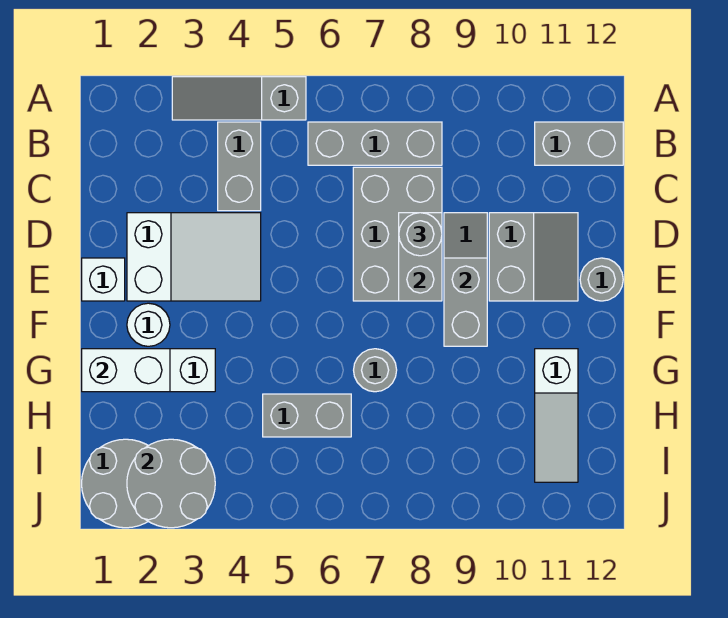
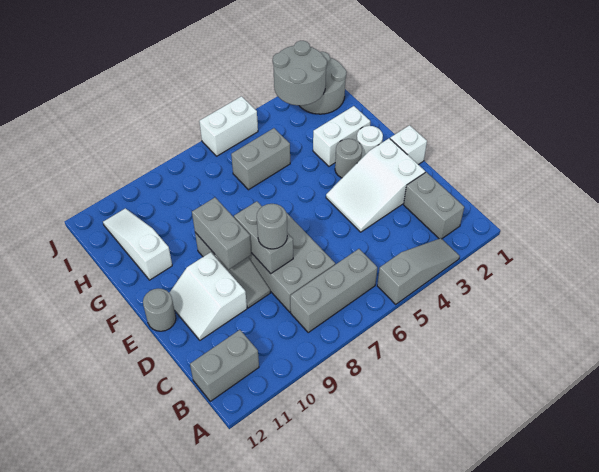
grey brick B4:C4 level 1 -> grey brick B2:C2 level 1
grey slope D10:E11 level 1 top 10 -> white slope D10:E11 level 1 top 10
white brick G1:G2 level 2 -> white brick J5:J6 level 1
grey round brick G7 level 1 -> grey round brick F3 level 1

